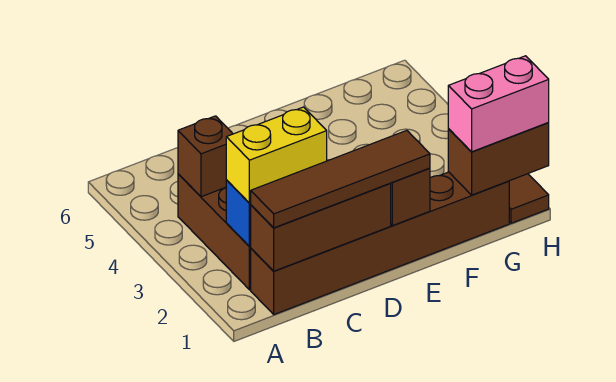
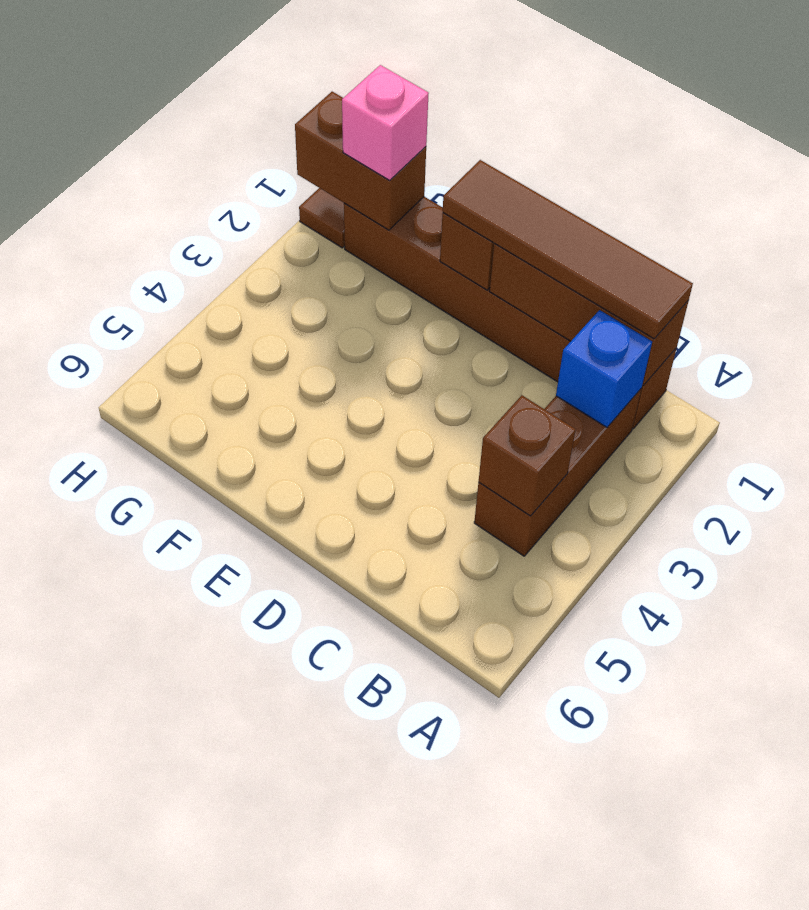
yellow brick B2:C2 level 3 -> none
pink brick G1:H1 level 3 -> pink brick G1 level 3

